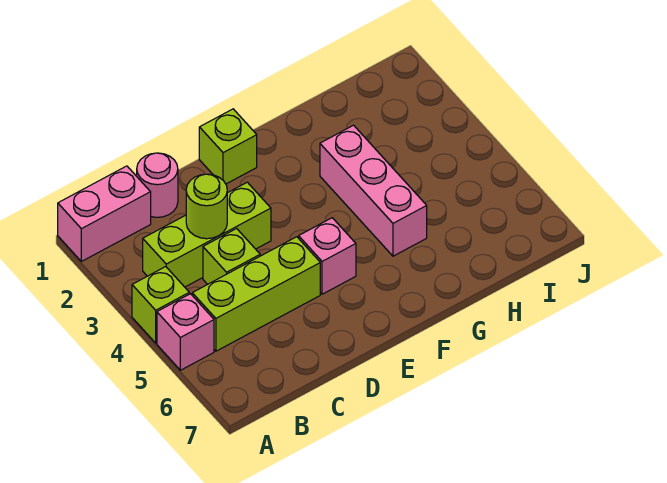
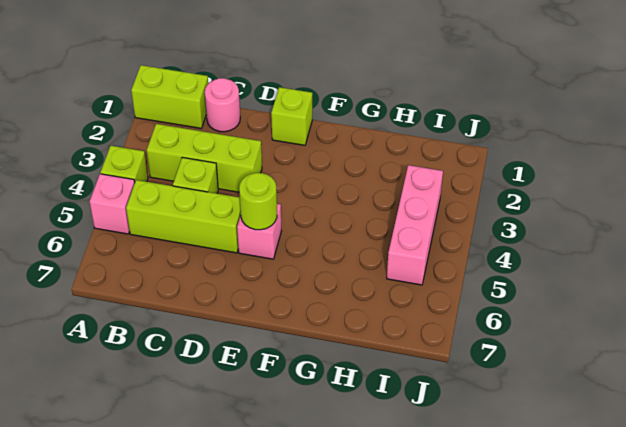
pink brick A1:B1 level 1 -> lime brick A1:B1 level 1
lime round brick C3 level 2 -> lime round brick E5 level 2
pink brick G3:G5 level 1 -> pink brick I3:I5 level 1

